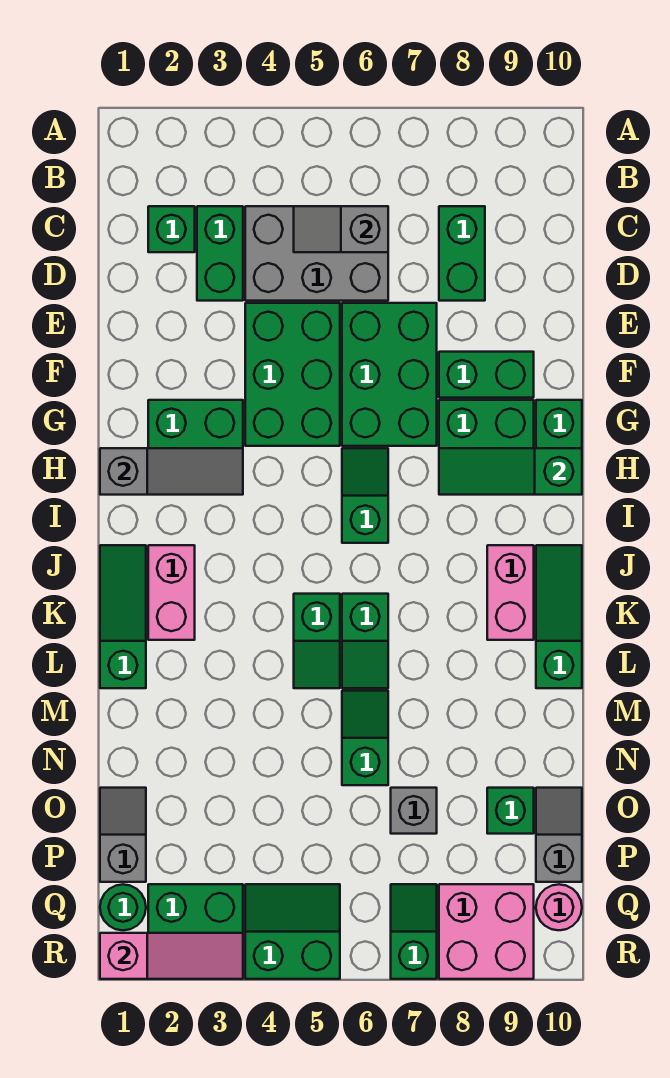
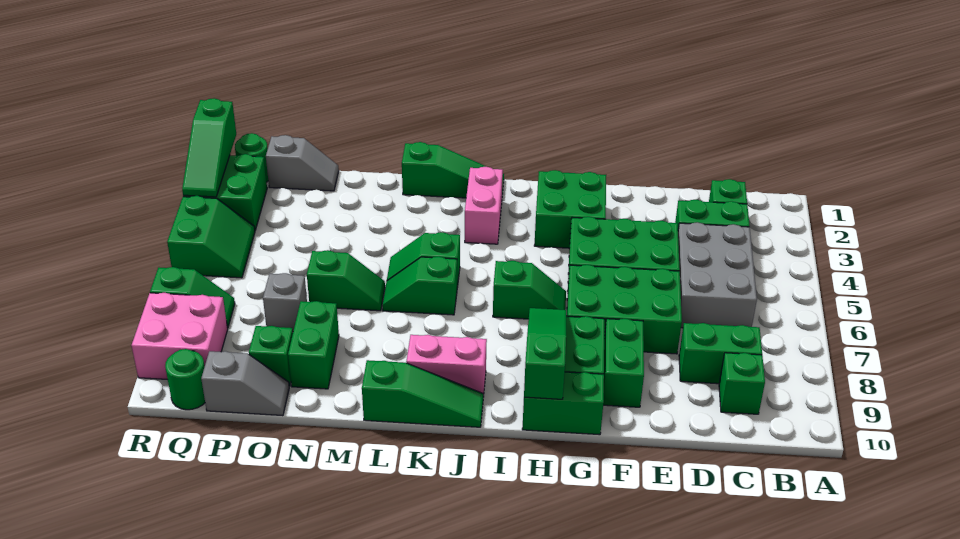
grey slope C5:C6 level 2 top 6 -> none
none -> green brick C9 level 1
grey slope H1:H3 level 2 top 1 -> none
pink brick J2:K2 level 1 -> pink brick J2:J3 level 1
none -> green brick N8:N9 level 1
pink round brick Q10 level 1 -> green round brick Q10 level 1
pink slope R1:R3 level 2 top 1 -> green slope R1:R3 level 2 top 1

